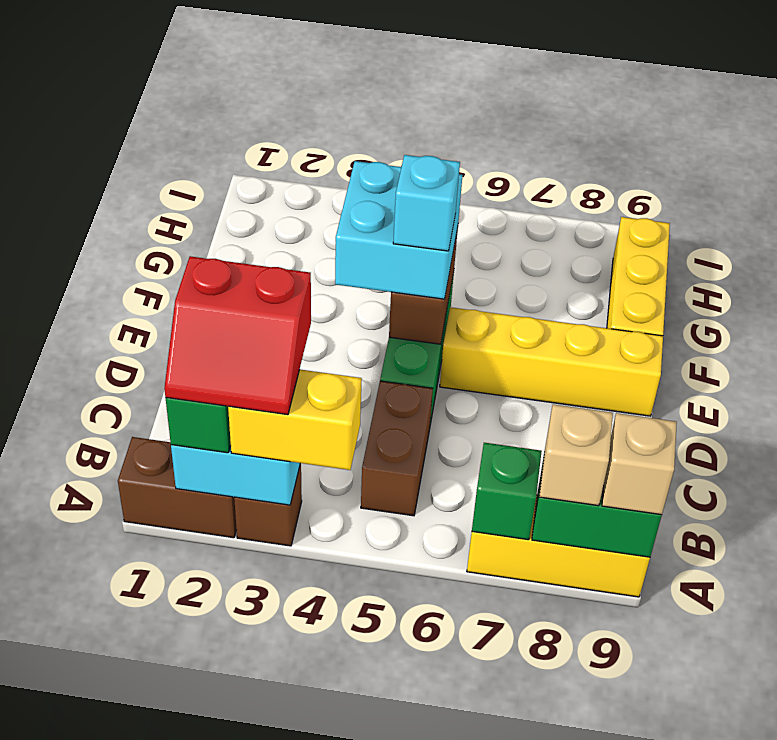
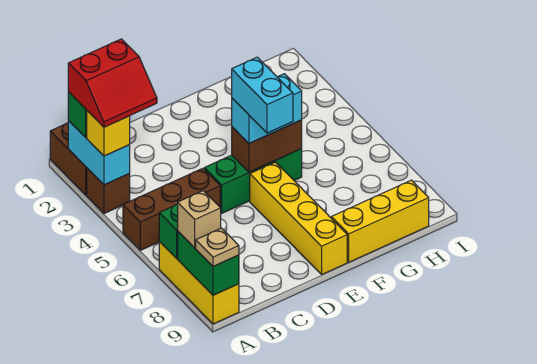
red slope A2:B3 level 4 top B -> red slope A2:B3 level 4 top 2
yellow brick A3:A4 level 3 -> yellow brick A3 level 3
tan brick A9 level 3 -> tan plate A9 level 3
brown brick B5:C5 level 1 -> brown brick A5:C5 level 1
cyan brick E4:F5 level 3 -> cyan brick E5:F5 level 3
cyan brick E5 level 4 -> cyan brick E5:E6 level 4

